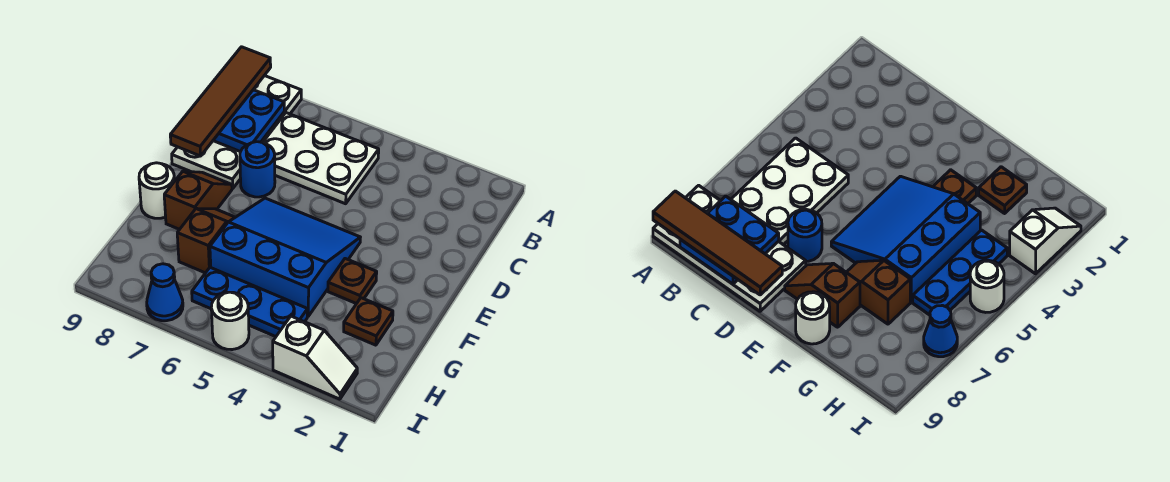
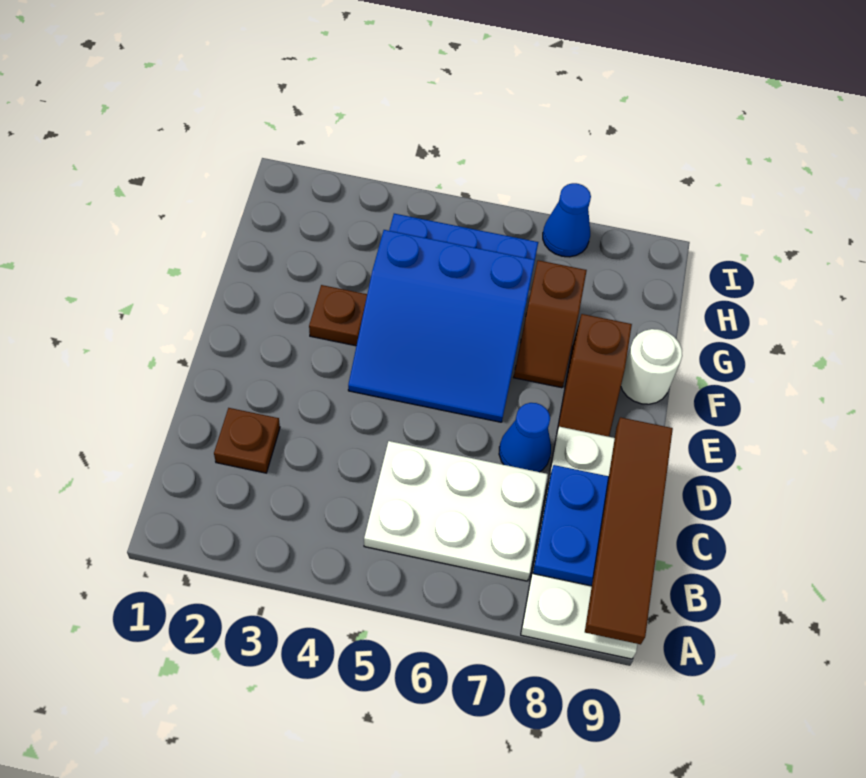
blue round brick D7 level 1 -> blue cone D7 level 1
brown plate G2 level 1 -> brown plate C2 level 1
white slope I2:I3 level 1 top 3 -> none
white round brick I5 level 1 -> none

